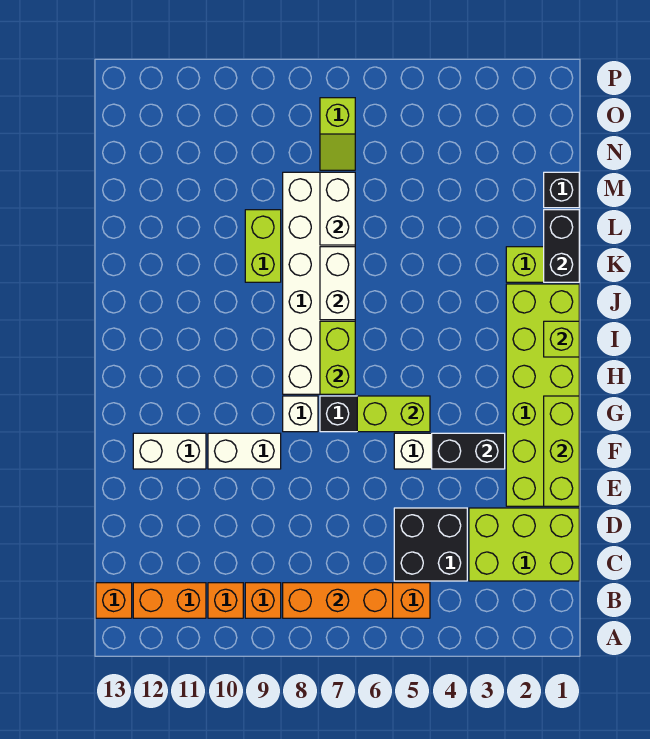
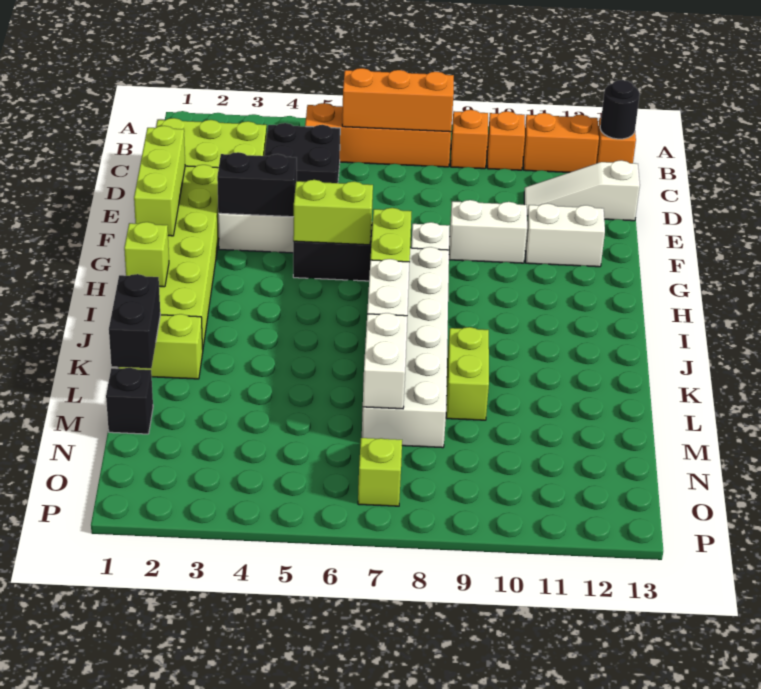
none -> black round brick B13 level 2
none -> white slope D11:D13 level 1 top 13

